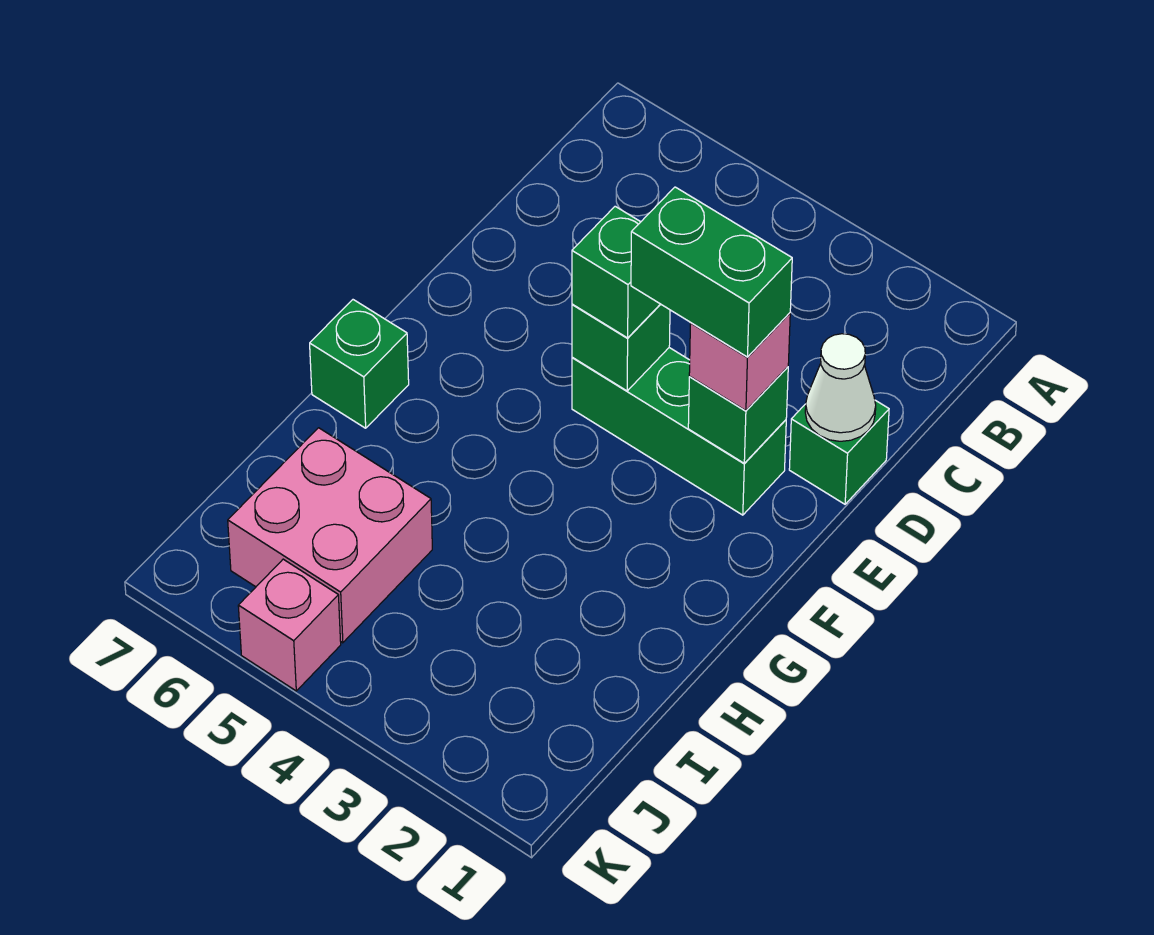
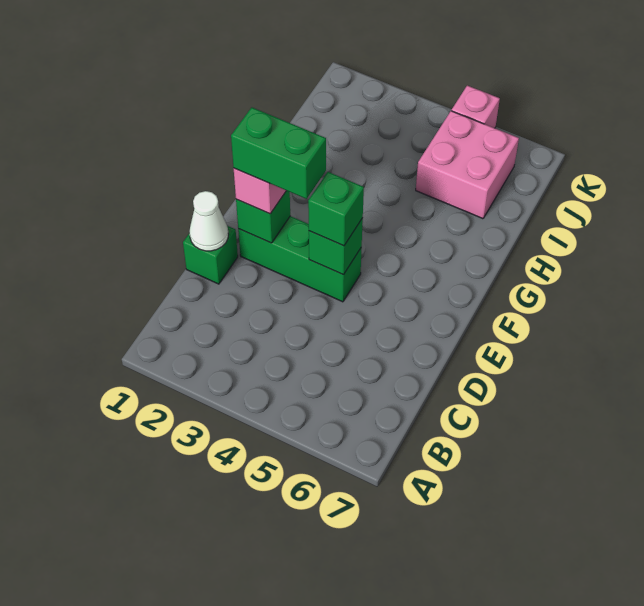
green brick G7 level 1 -> none

